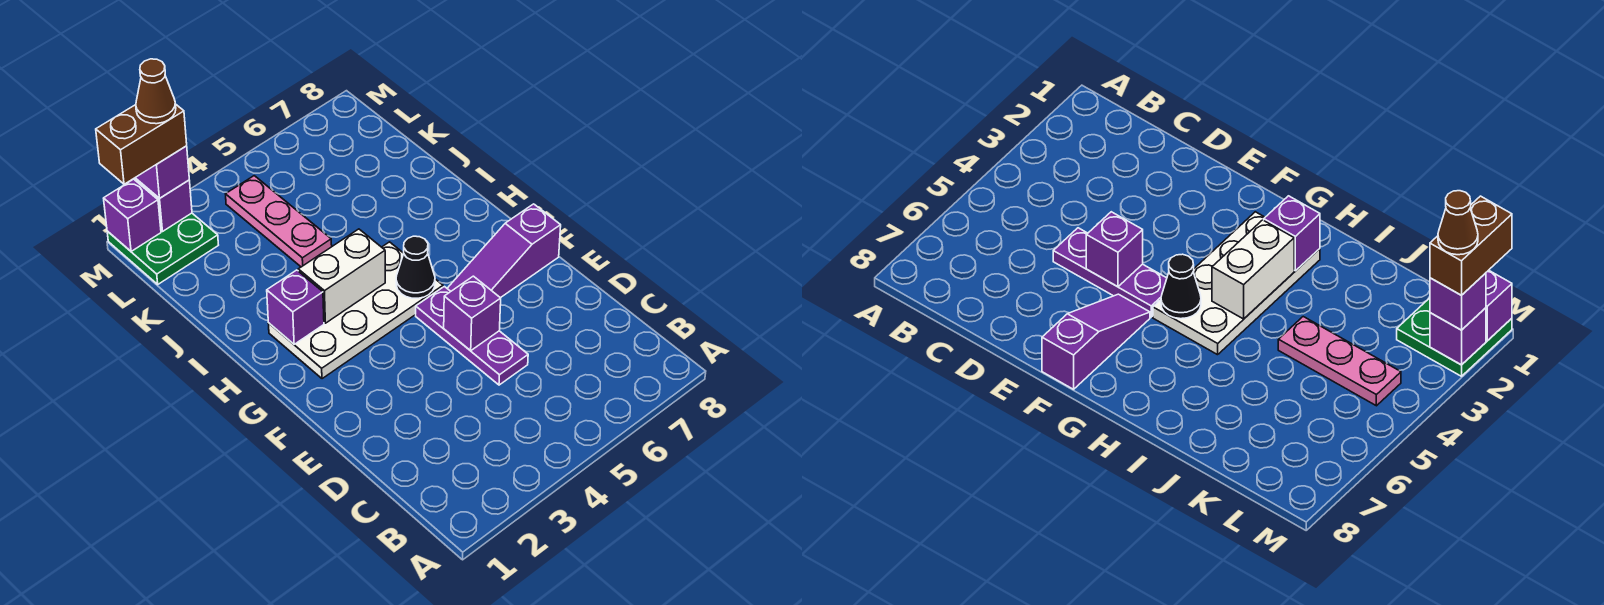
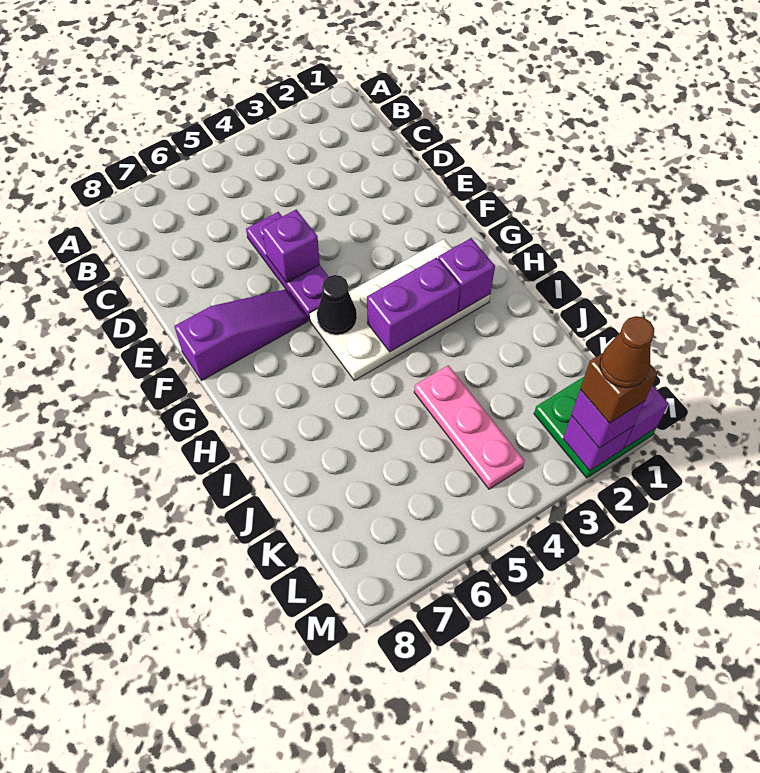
white brick H3:H4 level 2 -> purple brick H3:H4 level 2
brown brick M1:M2 level 4 -> brown brick M2 level 4

